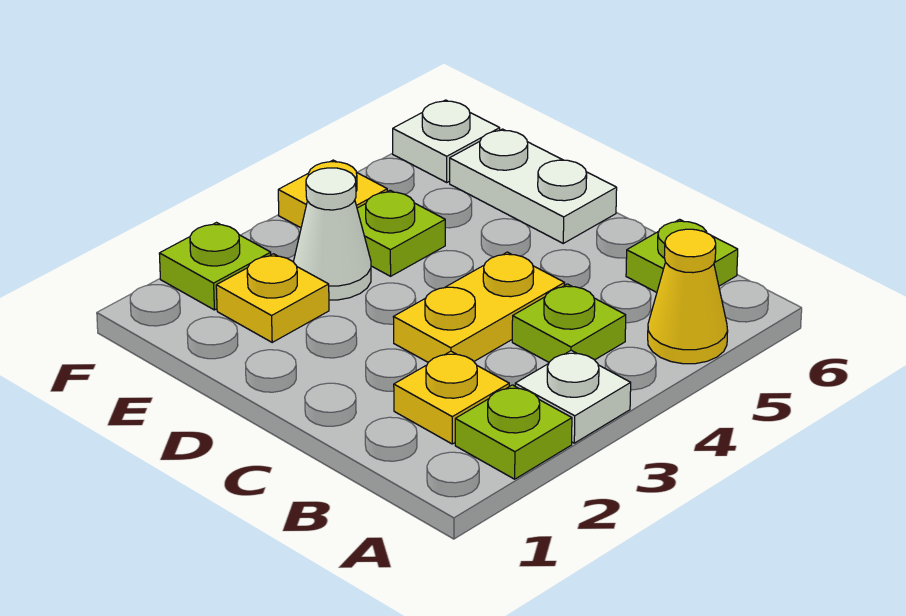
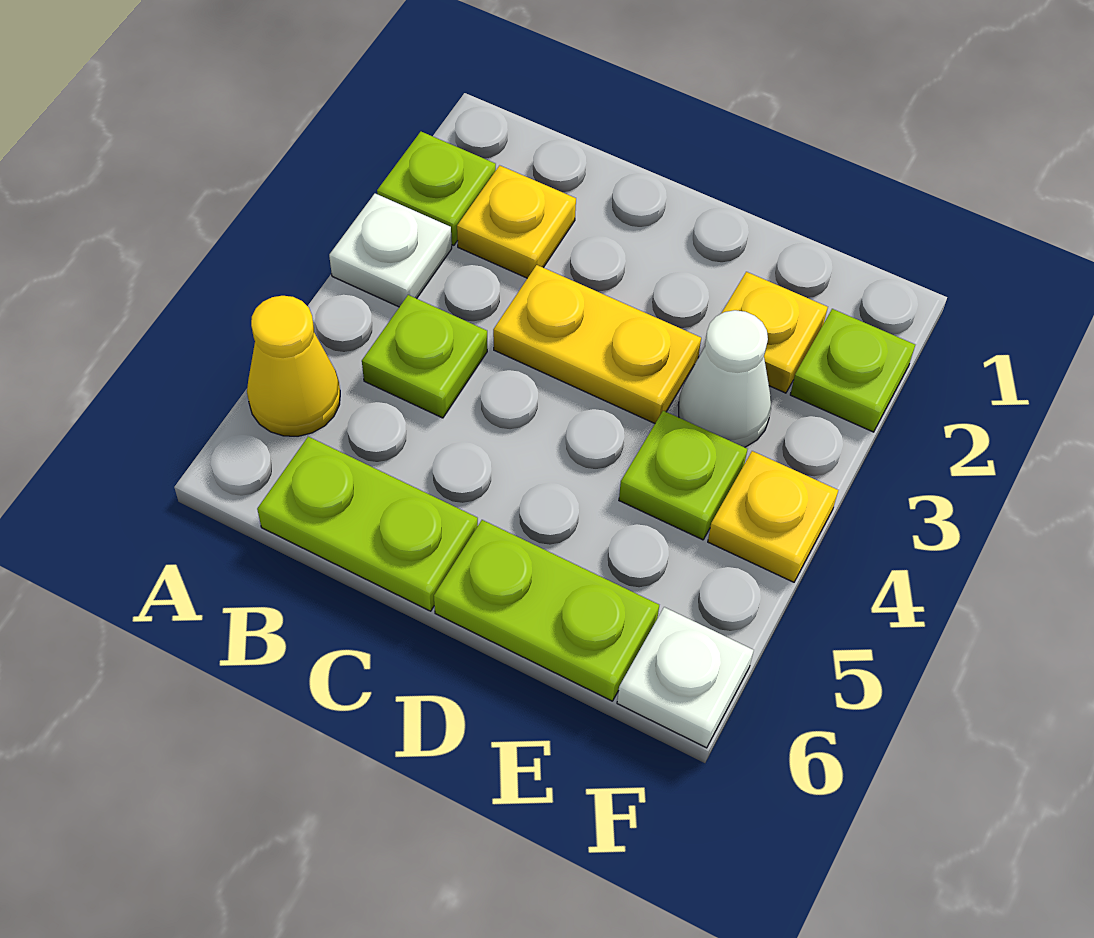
lime plate B6 level 1 -> lime plate B6:C6 level 1
yellow plate C3:C4 level 1 -> yellow plate C3:D3 level 1
white plate D6:E6 level 1 -> lime plate D6:E6 level 1

